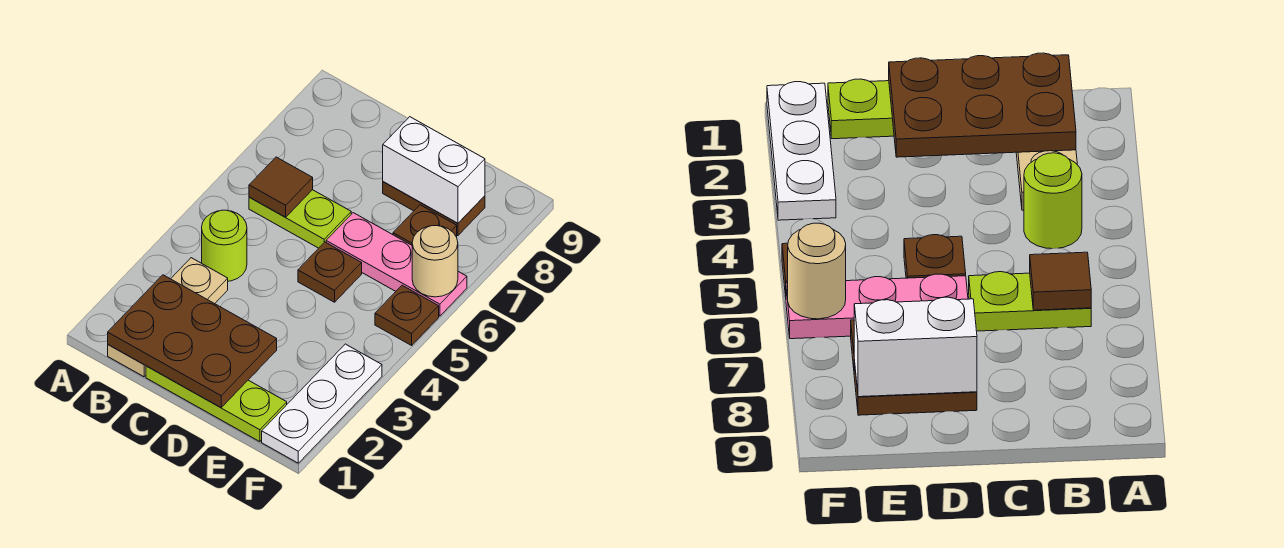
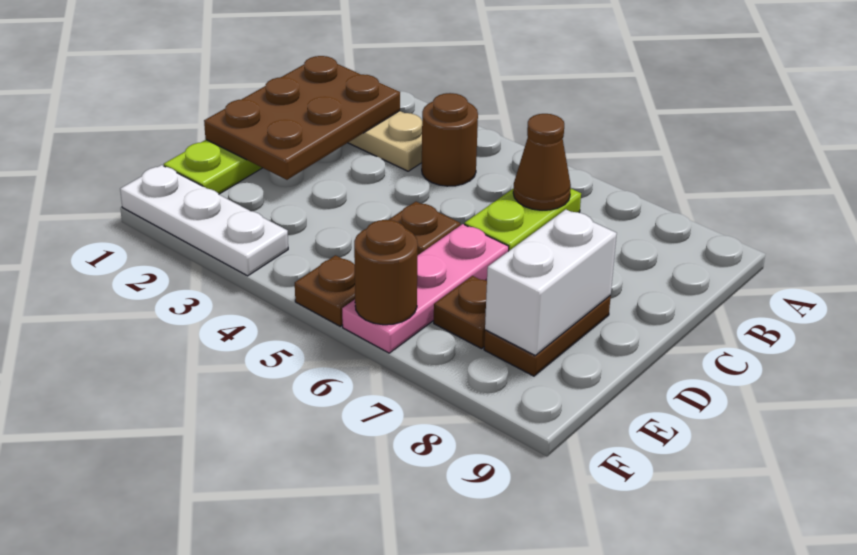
lime round brick B4 level 1 -> brown round brick B4 level 1
brown tile B6 level 2 -> brown cone B6 level 2
tan round brick F6 level 2 -> brown round brick F6 level 2

